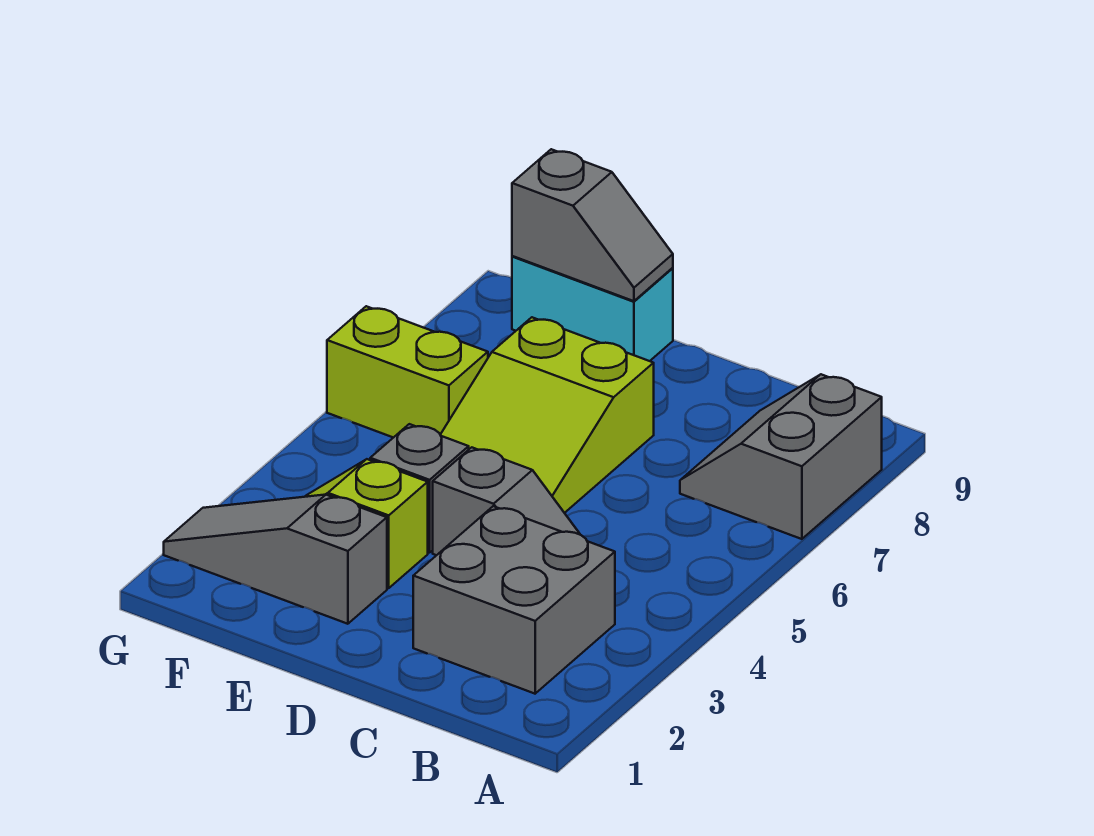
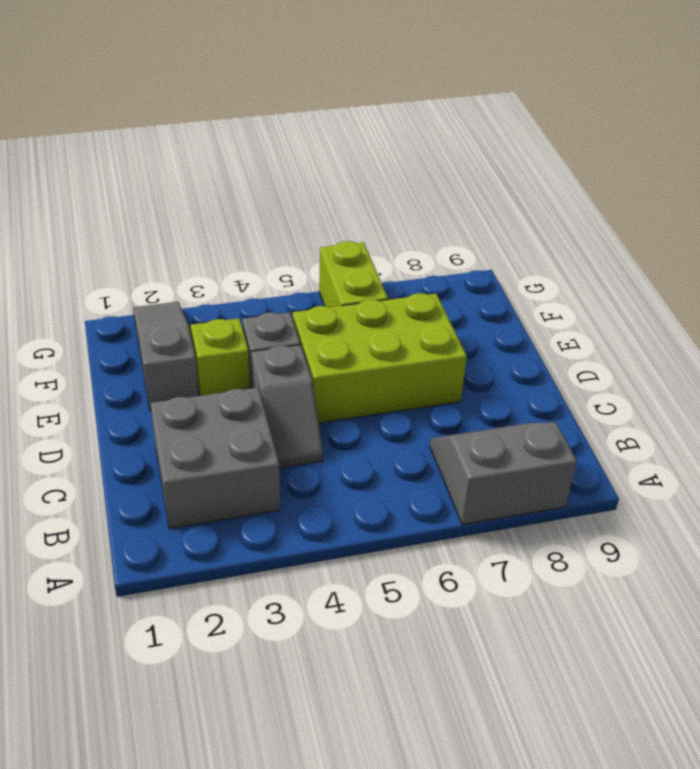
lime slope D5:E7 level 1 top 7 -> lime brick D5:E7 level 1
cyan brick E9:F9 level 1 -> none
grey slope E9:F9 level 2 top F -> none

